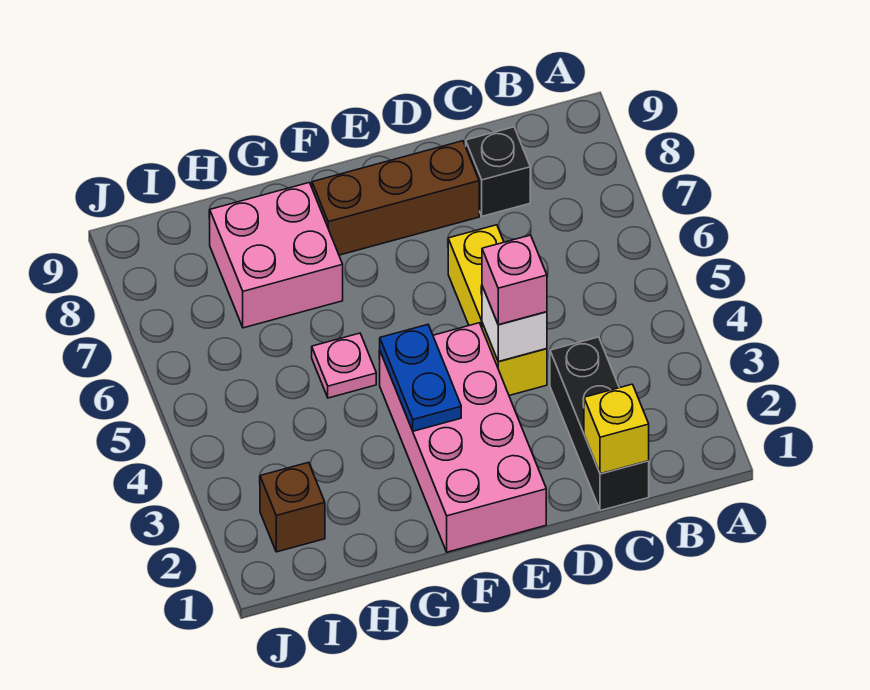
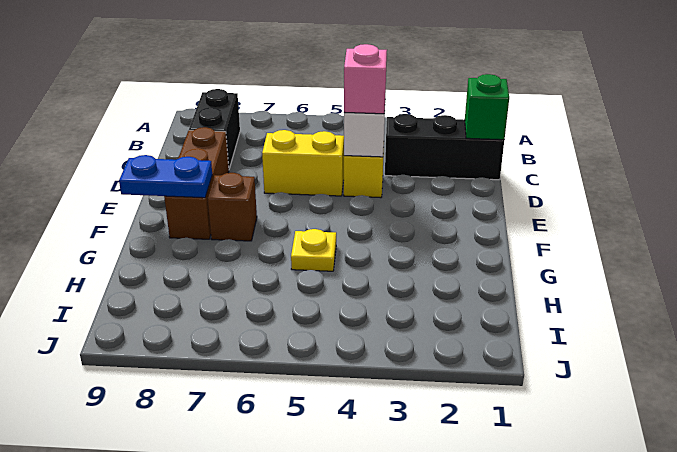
yellow brick C1 level 2 -> green brick C1 level 2
black brick C8 level 1 -> black brick B8:C8 level 1
pink brick E1:F4 level 1 -> none
blue plate F3:F4 level 2 -> blue plate F8:F9 level 2
pink plate G5 level 1 -> yellow plate G5 level 1
pink brick G7:H8 level 1 -> none
brown brick I2 level 1 -> brown brick F7 level 1

